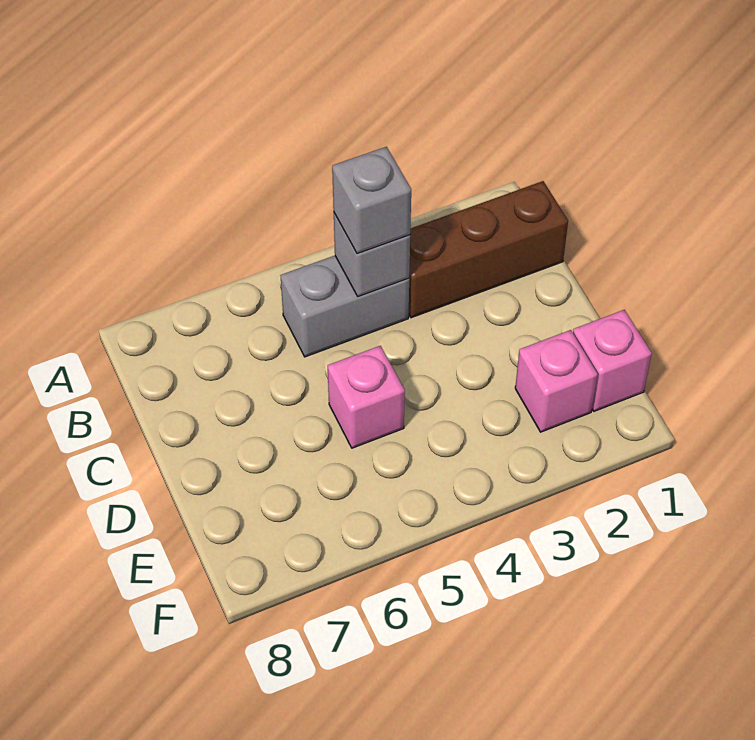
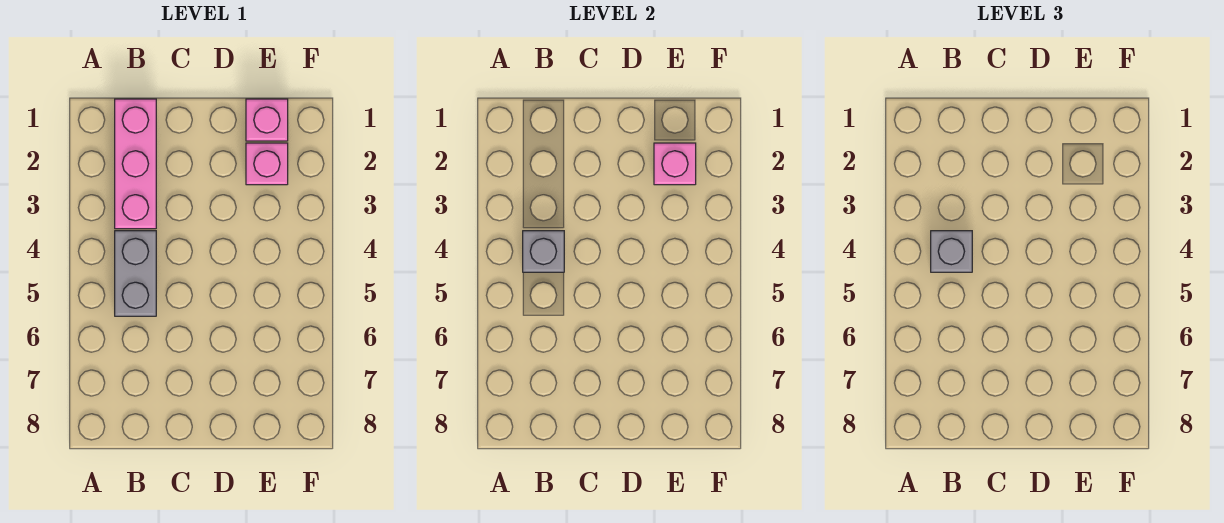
brown brick B1:B3 level 1 -> pink brick B1:B3 level 1
pink brick D5 level 1 -> pink brick E2 level 2

